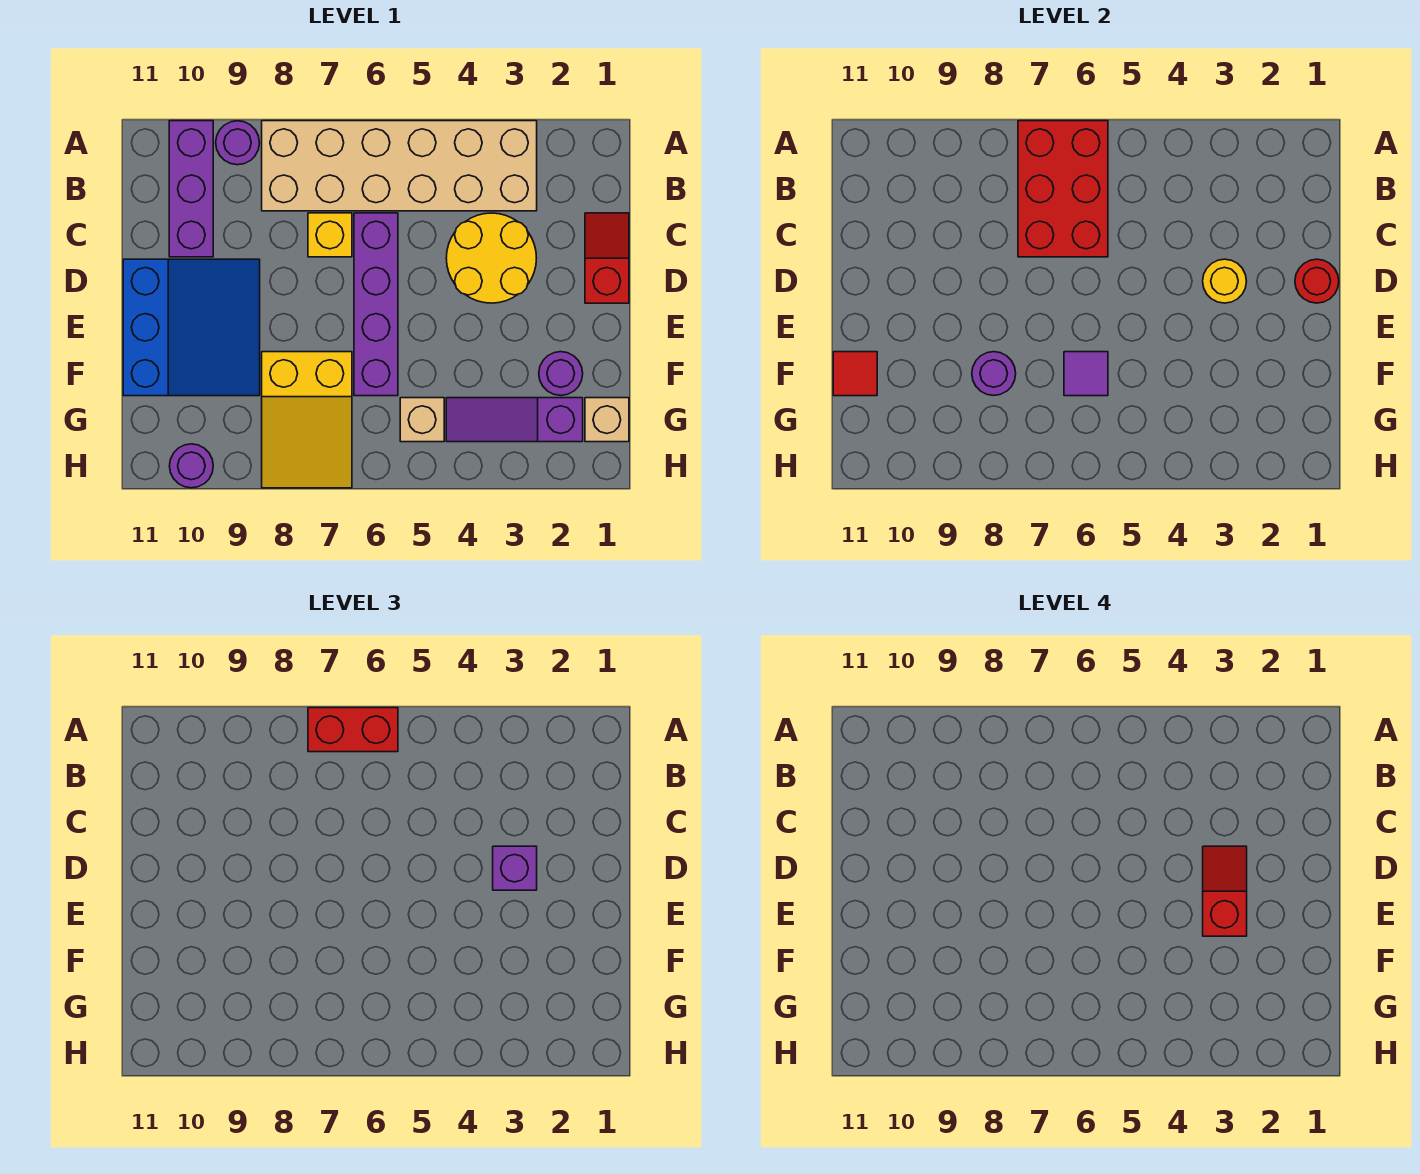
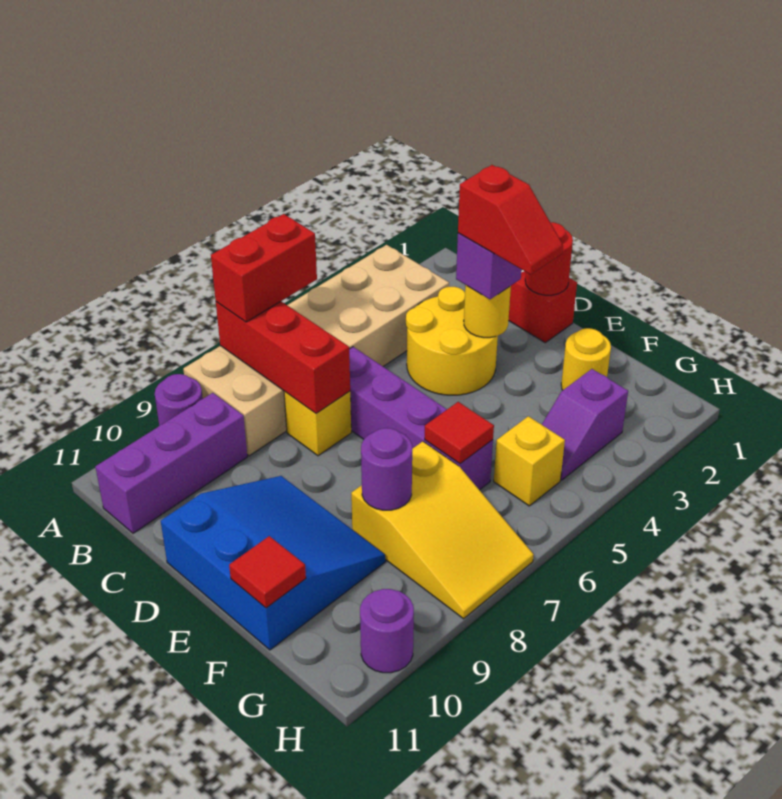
red brick A6:C7 level 2 -> red brick A7:C7 level 2
purple brick A10:C10 level 1 -> purple brick B9:B11 level 1
red slope D3:E3 level 4 top E -> red slope D3:E3 level 4 top D
purple round brick F2 level 1 -> yellow round brick F2 level 1
purple tile F6 level 2 -> red tile F6 level 2
tan brick G1 level 1 -> none
purple slope G2:G4 level 1 top 2 -> purple slope G3:G4 level 1 top 3
tan brick G5 level 1 -> yellow brick G5 level 1

